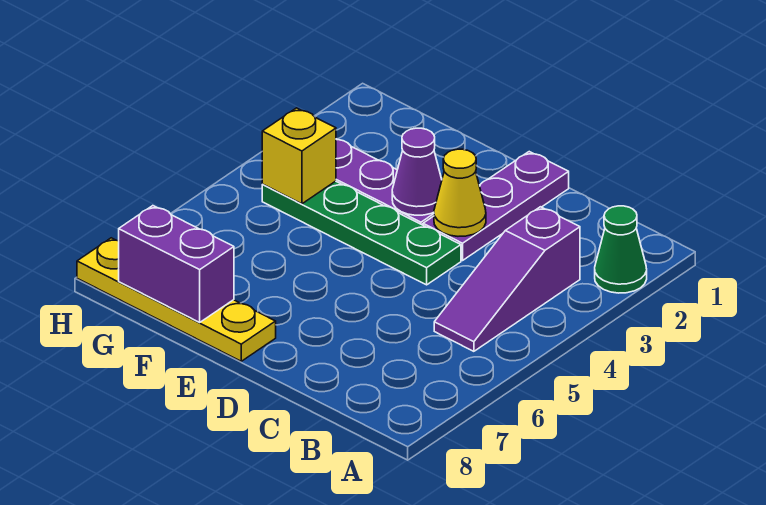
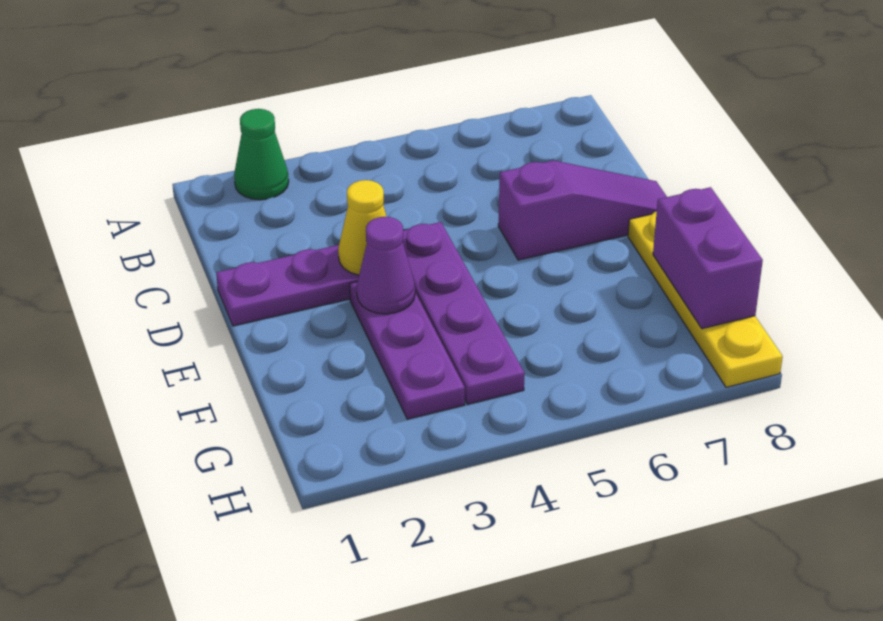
purple slope B3:B5 level 1 top 3 -> purple slope D6:D8 level 1 top 6
green plate D4:G4 level 1 -> purple plate D4:G4 level 1
yellow brick G4 level 2 -> none

